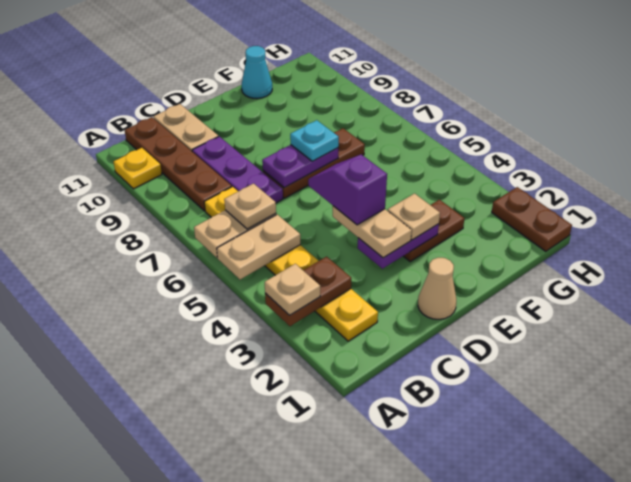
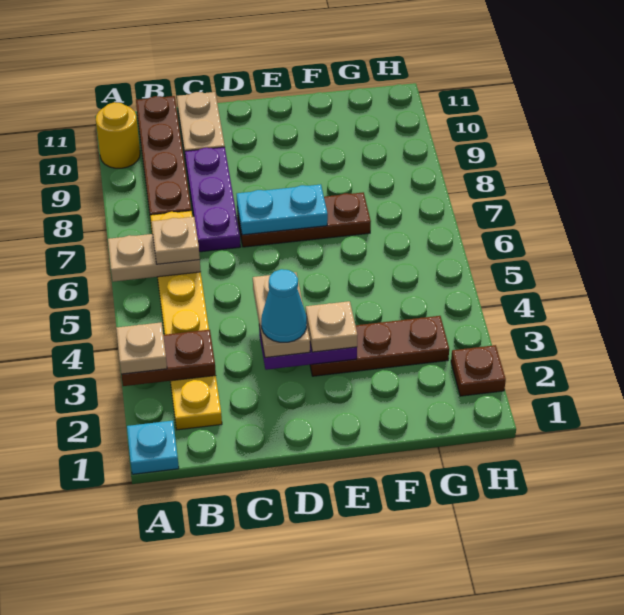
tan plate A5:B5 level 2 -> none
yellow plate A10 level 1 -> yellow round brick A10 level 1
tan cone D1 level 1 -> none
purple slope D4:D5 level 4 top 4 -> none
purple plate D7:E7 level 2 -> cyan plate D7:E7 level 2
brown plate E3:F3 level 1 -> brown plate E3:G3 level 1
cyan plate E7 level 3 -> cyan plate A1 level 1
cyan cone F11 level 1 -> cyan cone D3 level 4
brown plate H1:H2 level 1 -> brown plate H2 level 1

